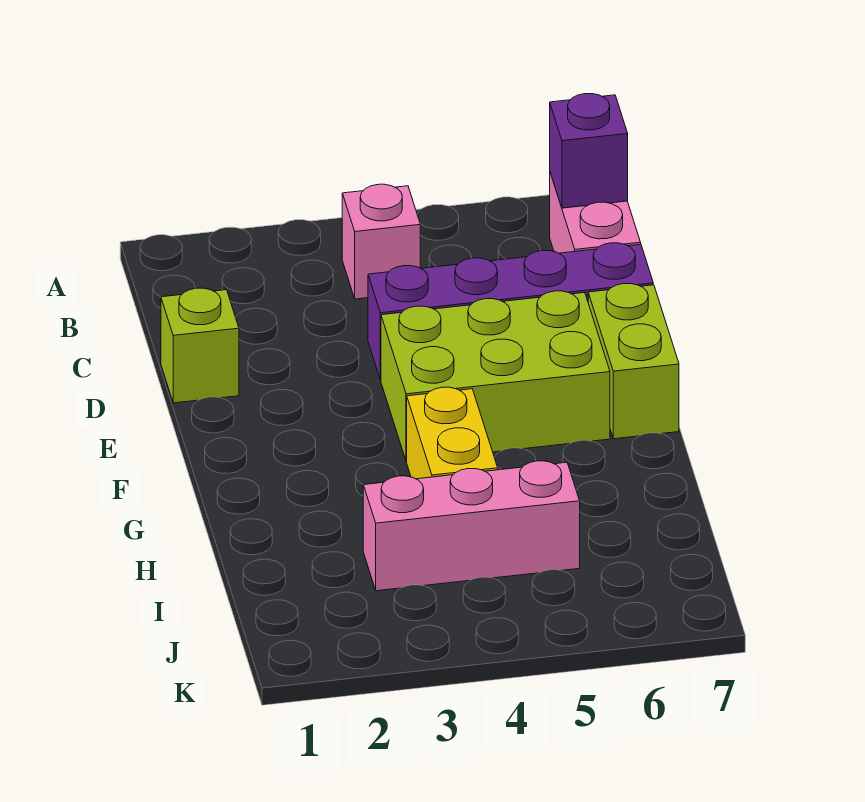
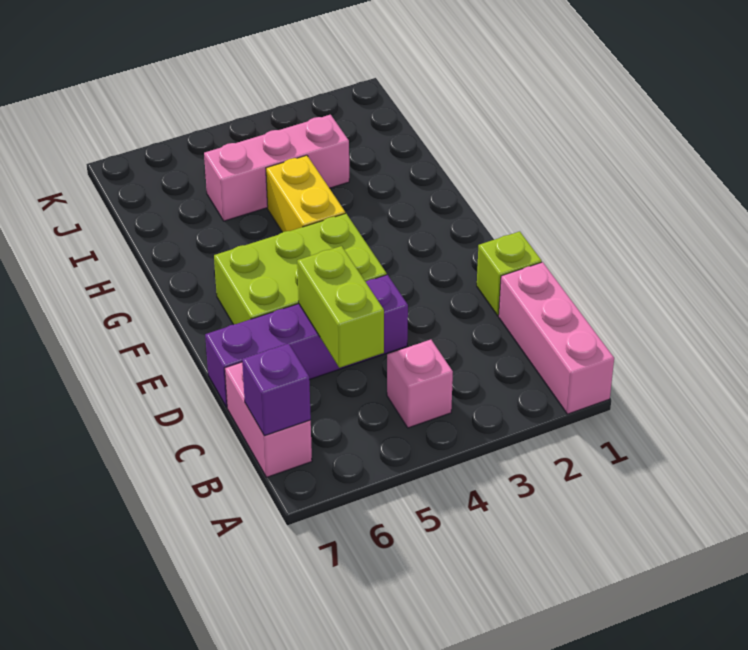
none -> pink brick A1:C1 level 1
lime brick E7:F7 level 1 -> lime brick C5:D5 level 2

